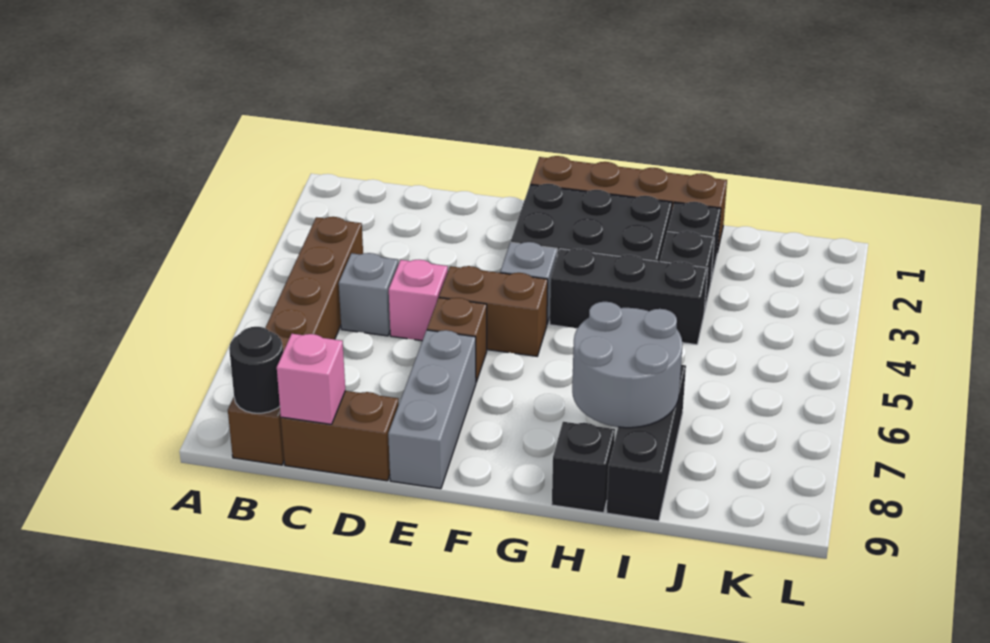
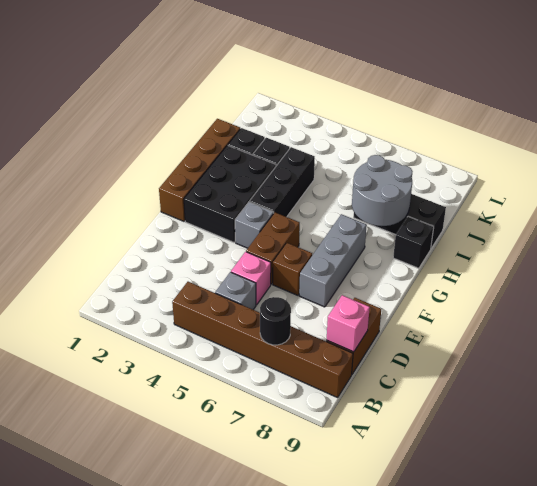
black round brick B9 level 2 -> black round brick B7 level 2
grey brick E7:E9 level 1 -> grey brick E7:G7 level 1

